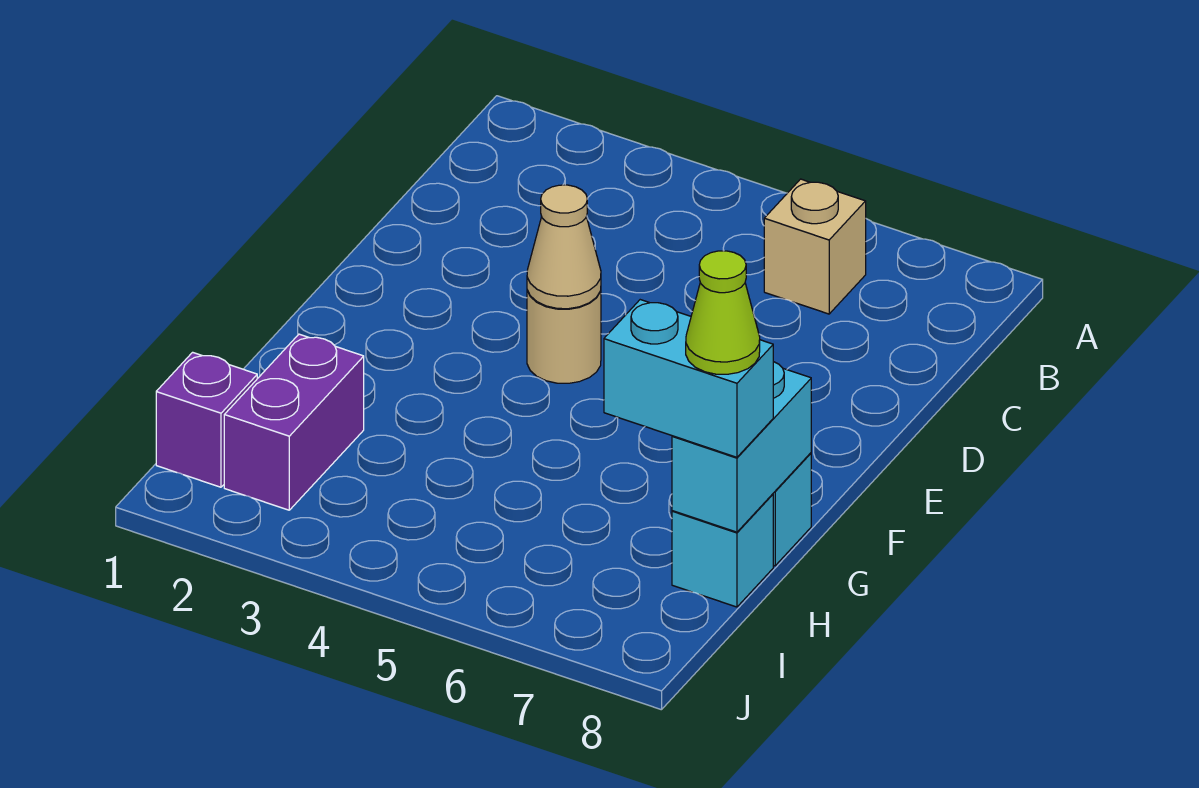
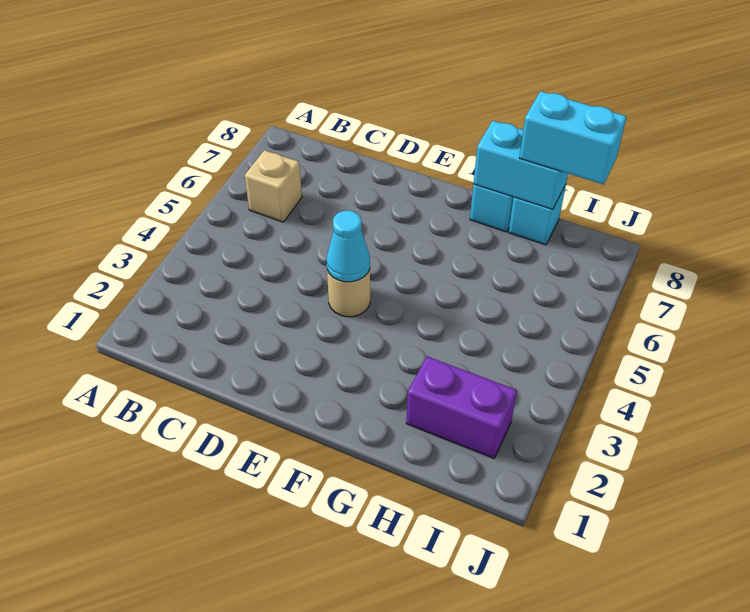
tan cone E4 level 2 -> cyan cone E4 level 2
cyan brick H7:H8 level 3 -> cyan brick H8:I8 level 3
lime cone H8 level 4 -> none
purple brick I1 level 1 -> none

